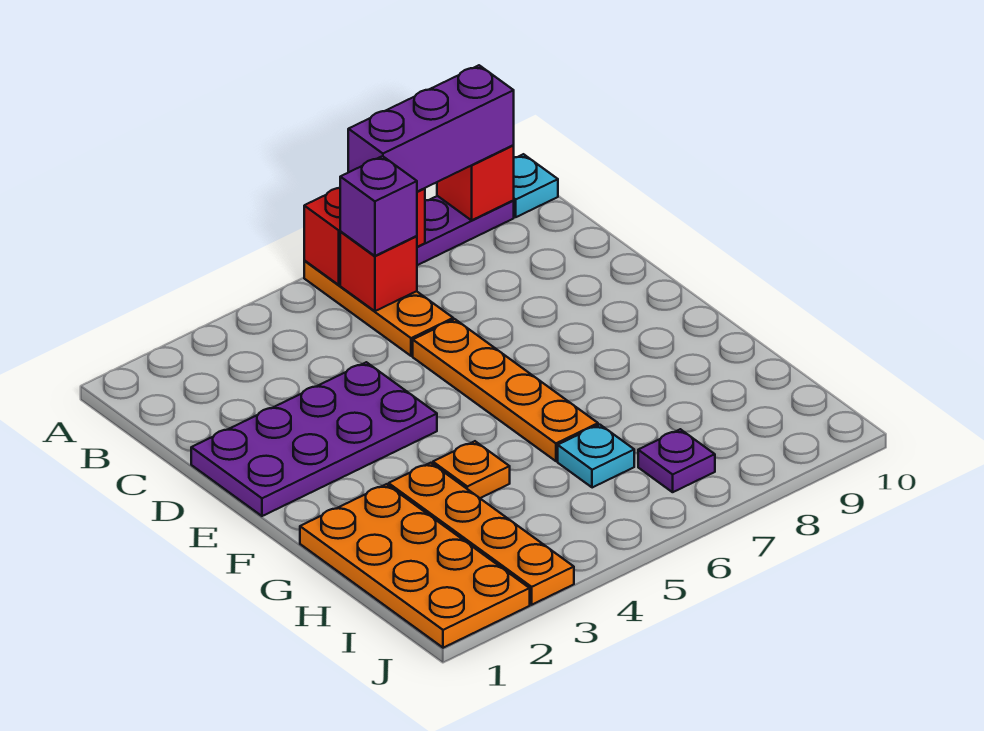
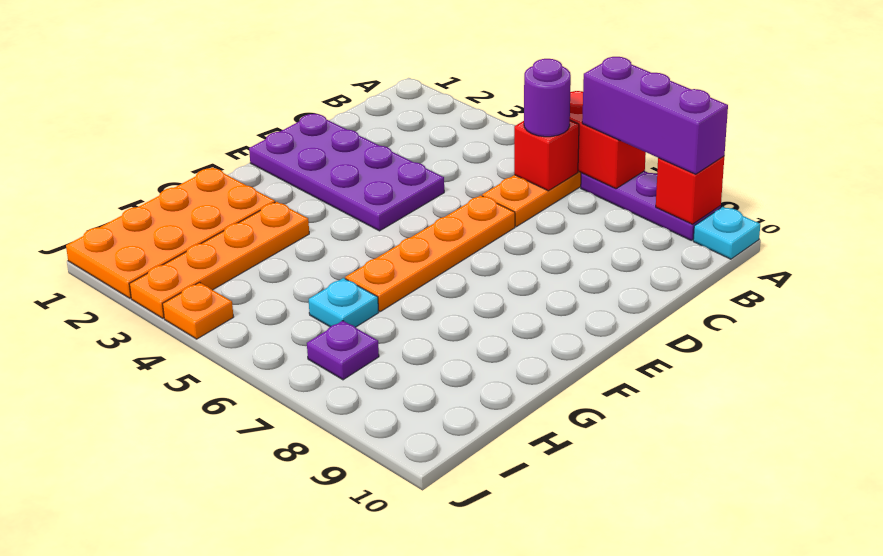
purple brick B6 level 3 -> purple round brick B6 level 3
orange plate G4 level 1 -> orange plate J4 level 1

